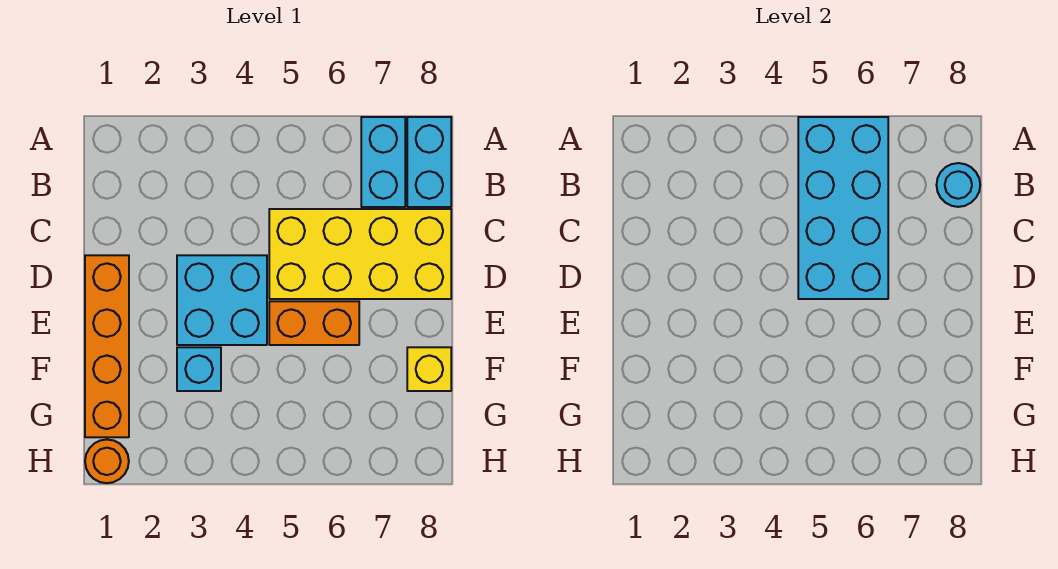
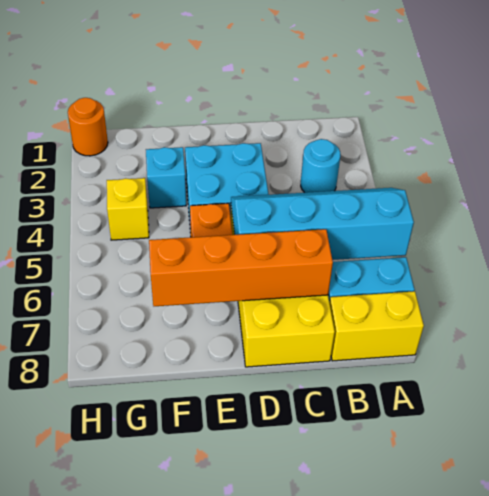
cyan brick A5:D6 level 2 -> cyan slope A5:D6 level 2 top 6
cyan brick A8:B8 level 1 -> yellow brick A8:B8 level 1
cyan round brick B8 level 2 -> cyan round brick B3 level 1
orange brick D1:G1 level 1 -> orange brick C7:F7 level 2
yellow brick F8 level 1 -> yellow brick G4 level 1

